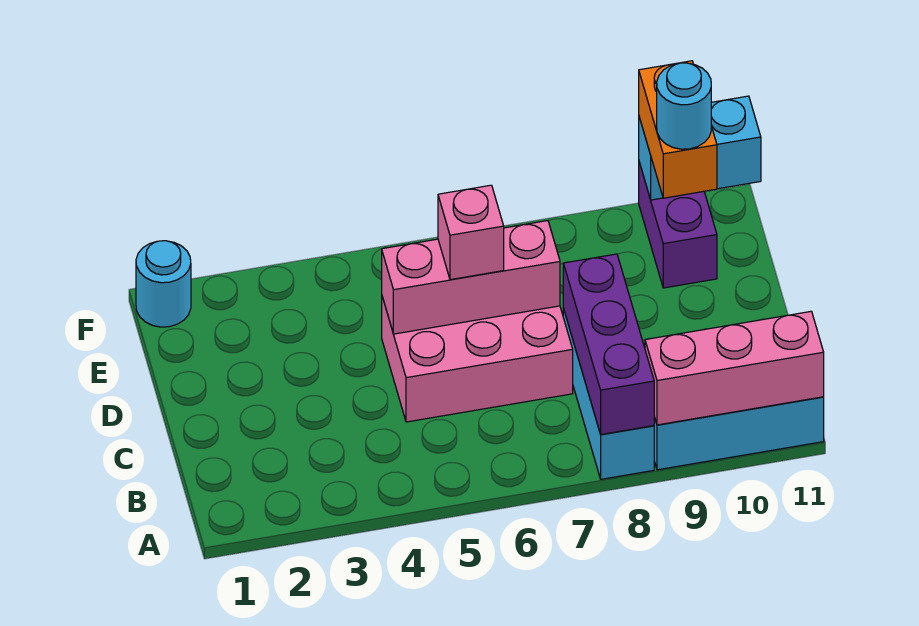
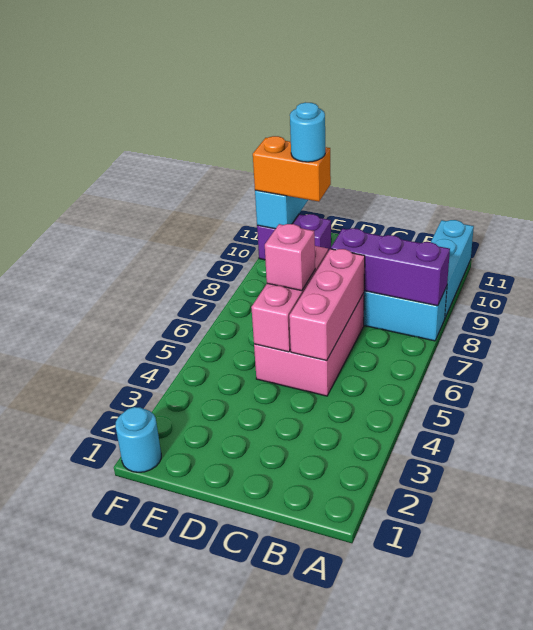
pink brick A9:A11 level 2 -> pink brick C5:C7 level 2

